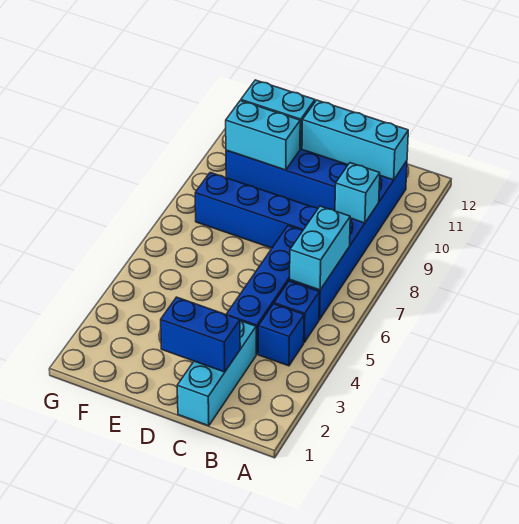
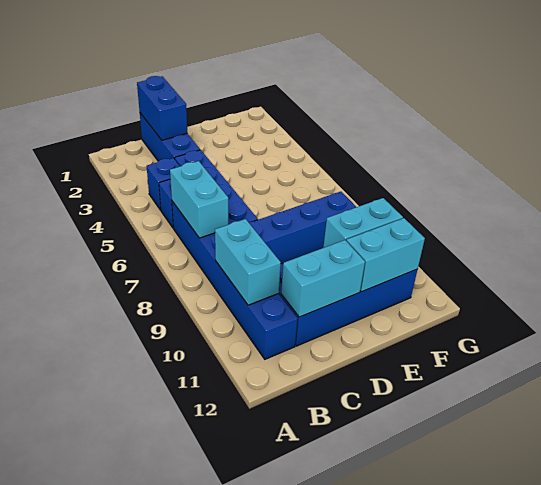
cyan brick B9 level 2 -> cyan brick B9:B10 level 2
cyan brick B11:D11 level 2 -> cyan brick C11:D11 level 2
cyan brick C1:C3 level 1 -> blue brick C1:C3 level 1
blue brick C2:D2 level 2 -> blue brick C1:C2 level 2

